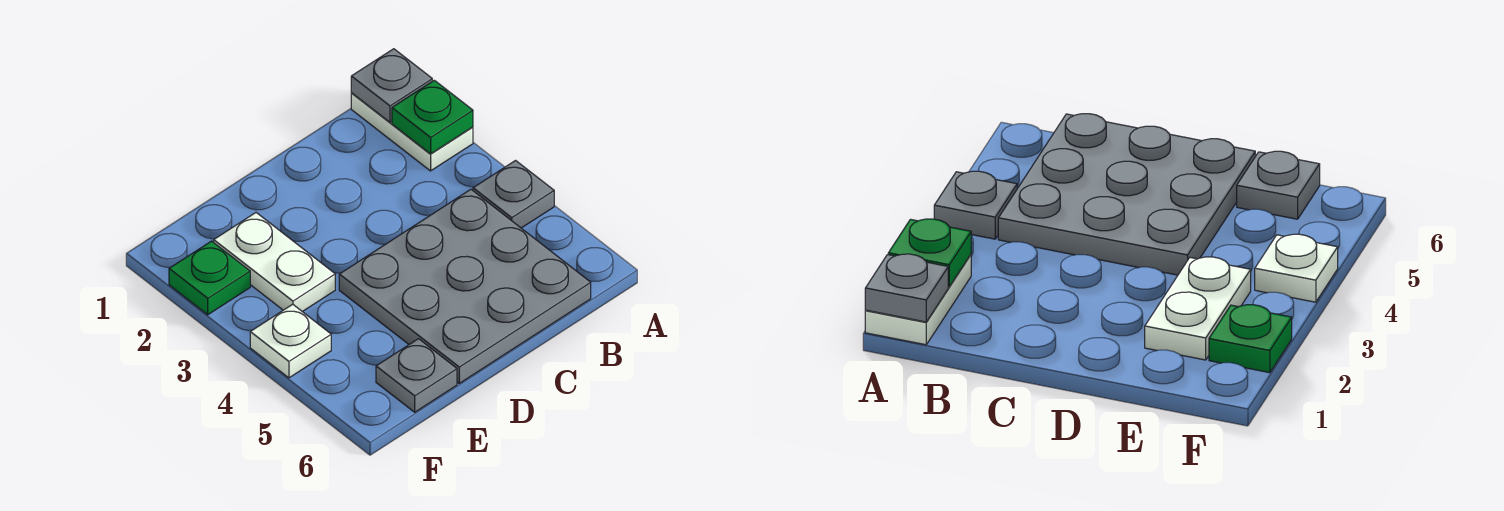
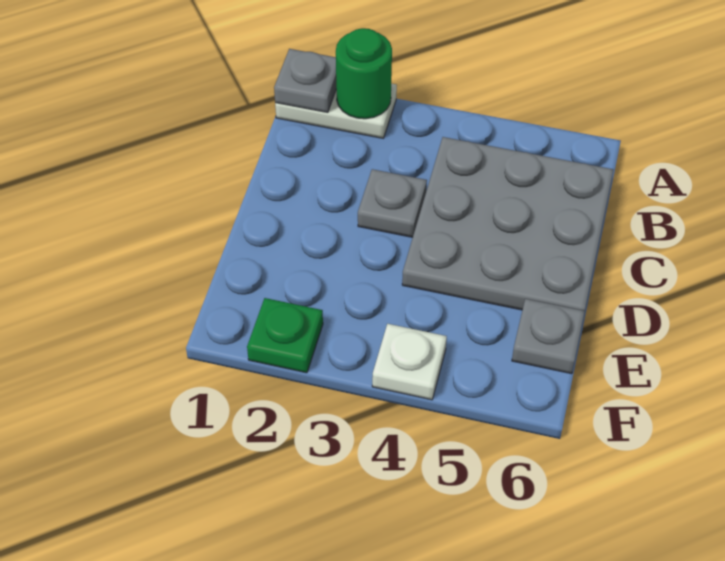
green plate A2 level 2 -> green round brick A2 level 2
grey plate A4 level 1 -> grey plate C3 level 1
white plate E2:E3 level 1 -> none

